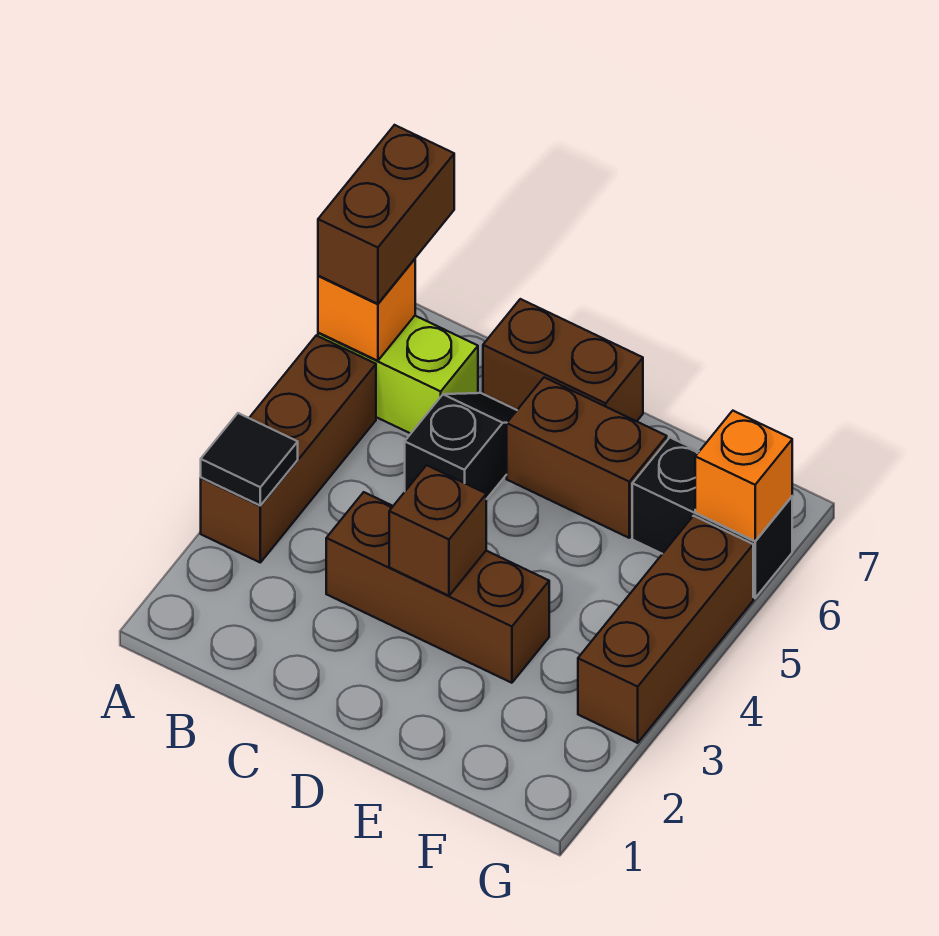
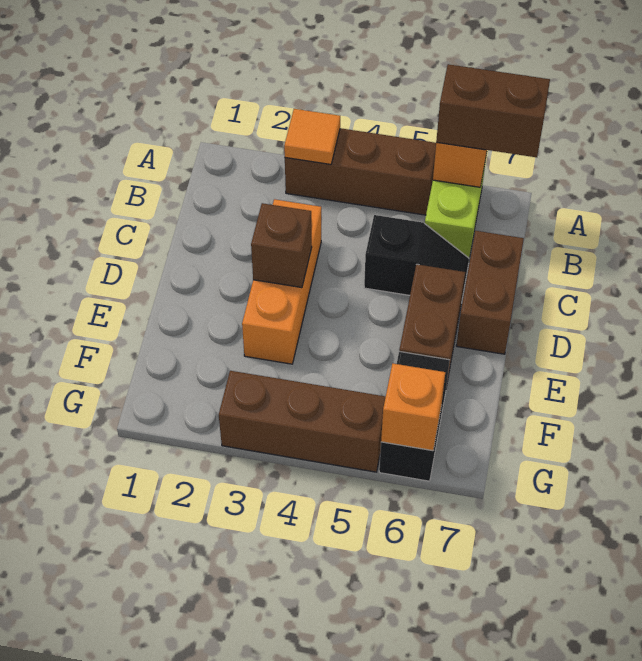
black tile A3 level 2 -> orange tile A3 level 2
brown brick C3:E3 level 1 -> orange brick C3:E3 level 1

